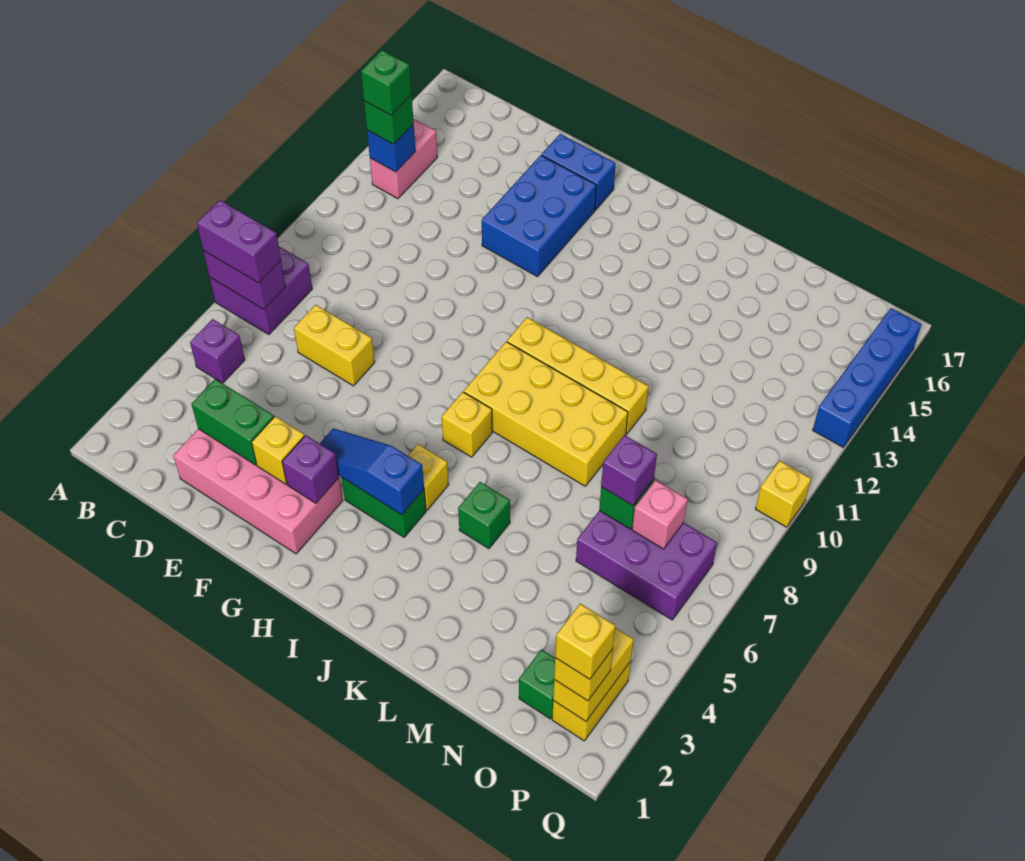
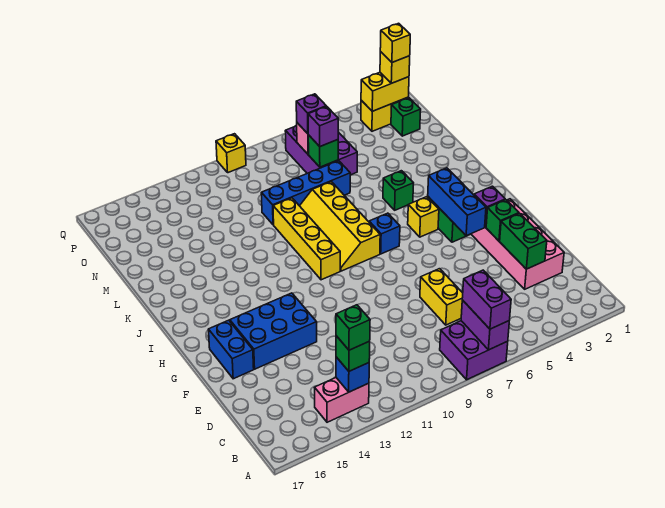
purple brick B5 level 1 -> purple brick O7 level 3
yellow brick F3 level 2 -> green brick F3 level 2
blue slope G4:I4 level 2 top I -> blue brick G4:I4 level 2
yellow brick I7 level 1 -> blue brick I7 level 1
yellow brick I8:L9 level 1 -> yellow slope I8:L9 level 1 top 8
blue brick Q13:Q16 level 1 -> blue brick M7:M10 level 1

